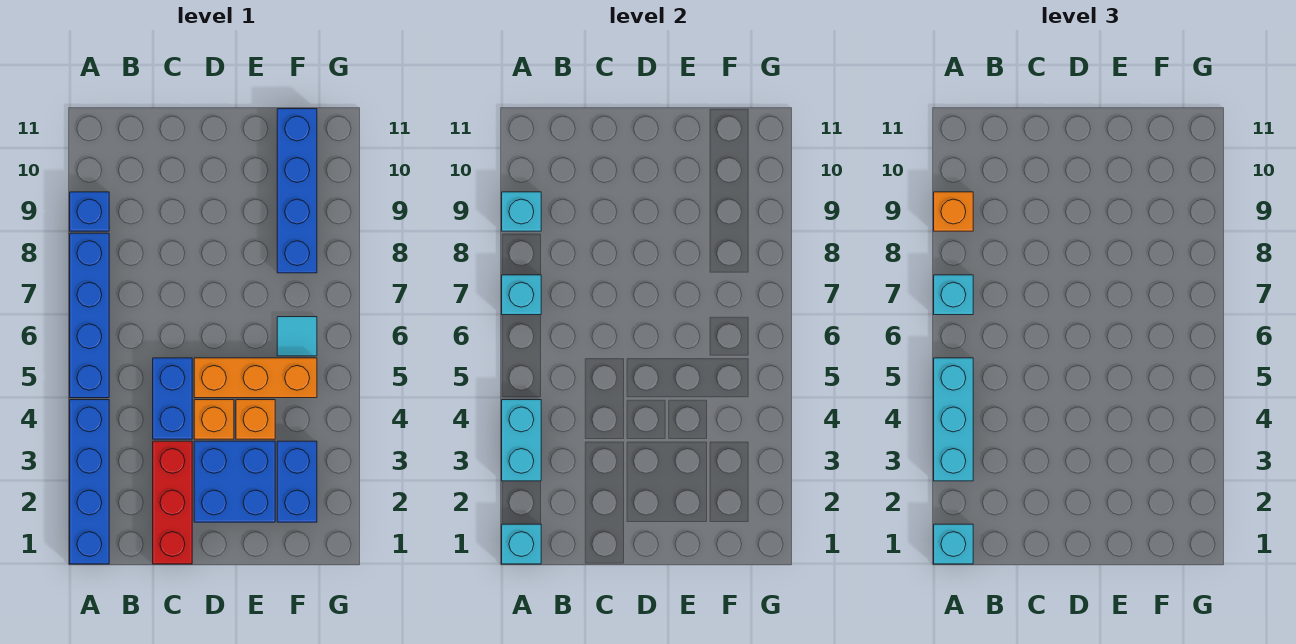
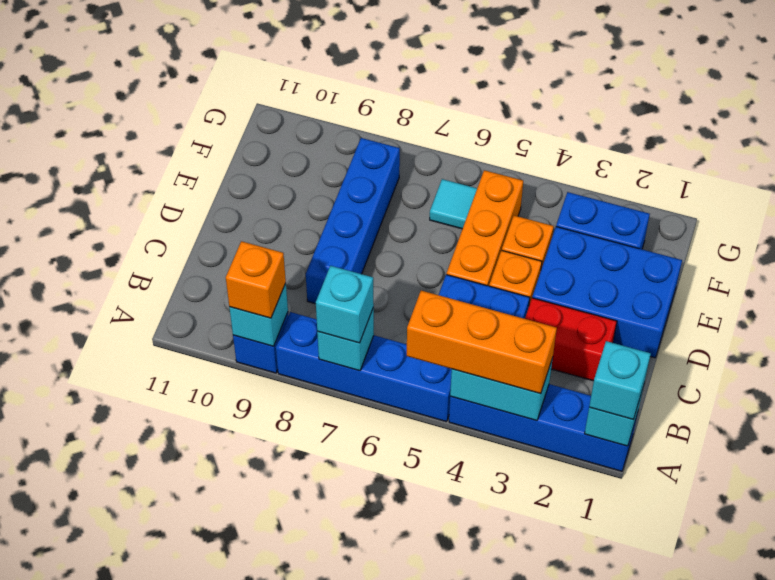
cyan brick A3:A5 level 3 -> orange brick A3:A5 level 3
red brick C1:C3 level 1 -> red brick C2:C3 level 1
blue brick D2:E3 level 1 -> blue brick D1:E3 level 1
blue brick F8:F11 level 1 -> blue brick C8:F8 level 1

